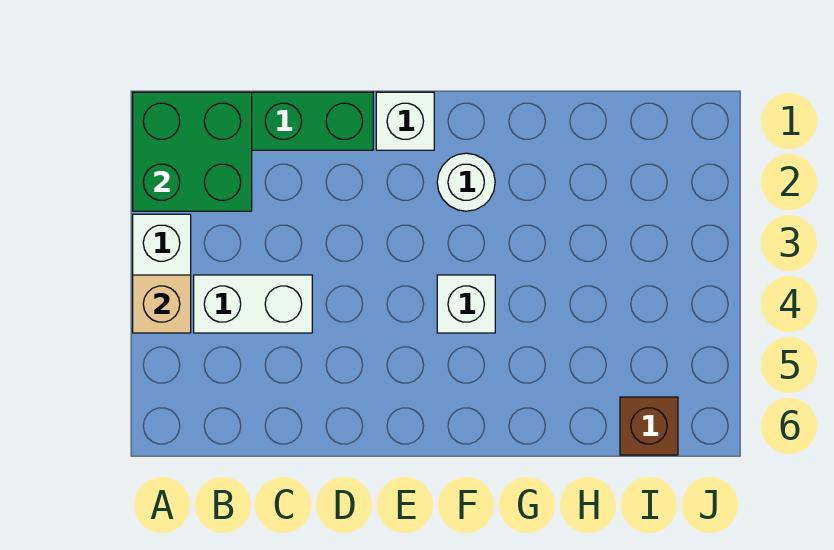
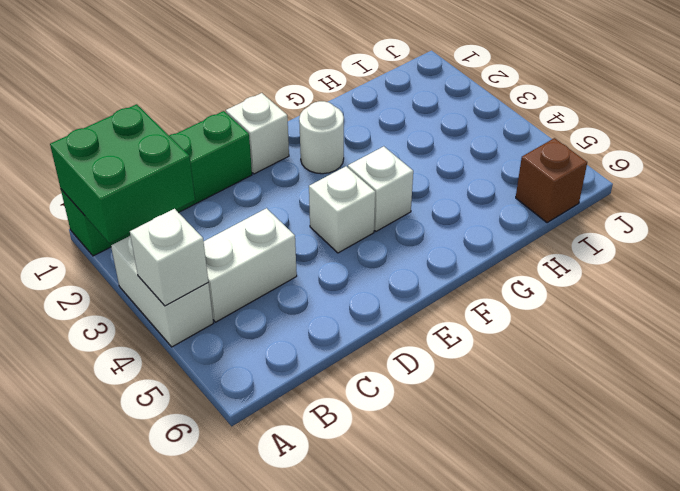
tan brick A4 level 2 -> white brick A4 level 2
none -> white brick E4 level 1

